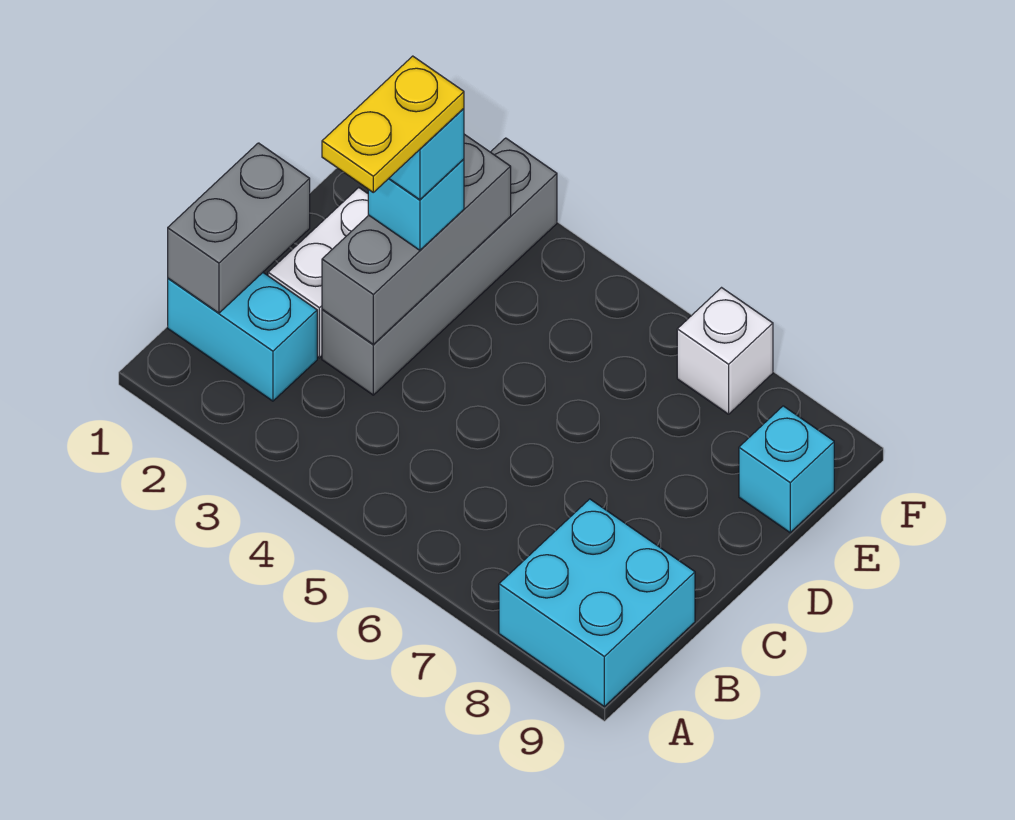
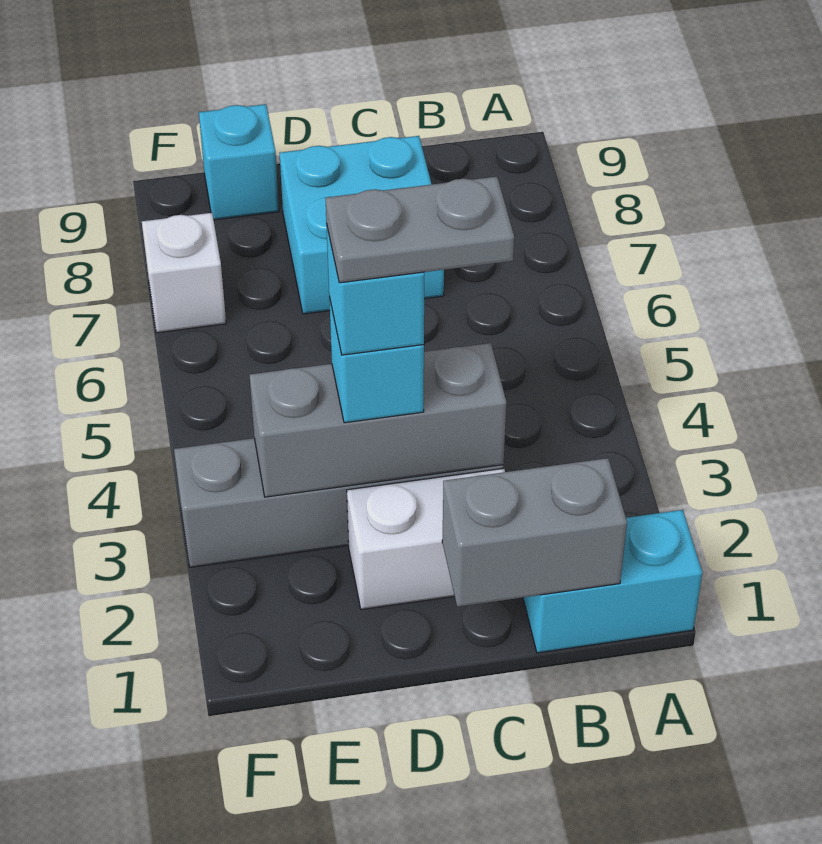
cyan brick A8:B9 level 1 -> cyan brick C7:D8 level 1
cyan brick B1:B2 level 1 -> cyan brick A1:B1 level 1
yellow plate C3:D3 level 5 -> grey plate C3:D3 level 5

